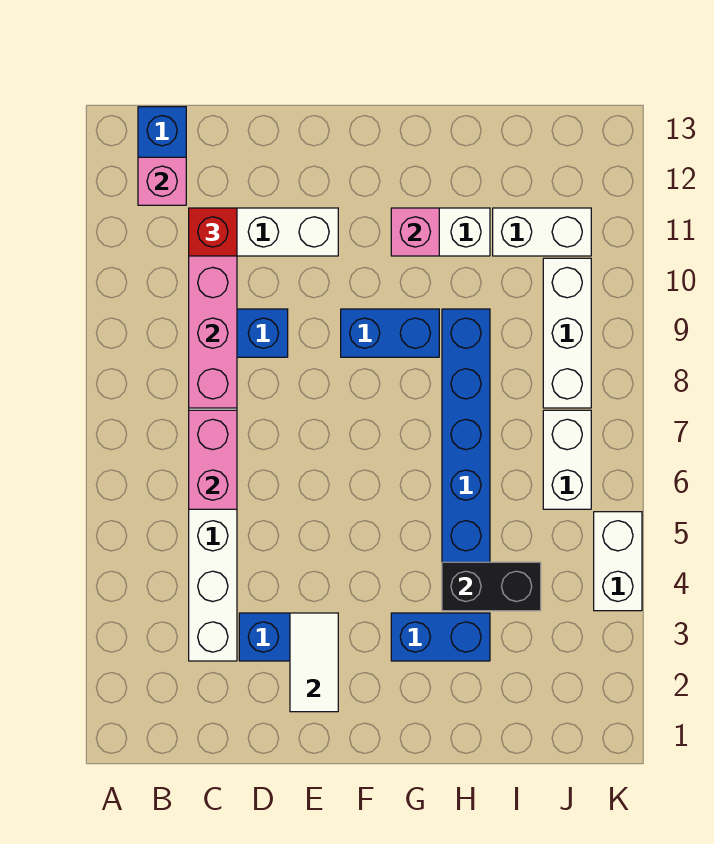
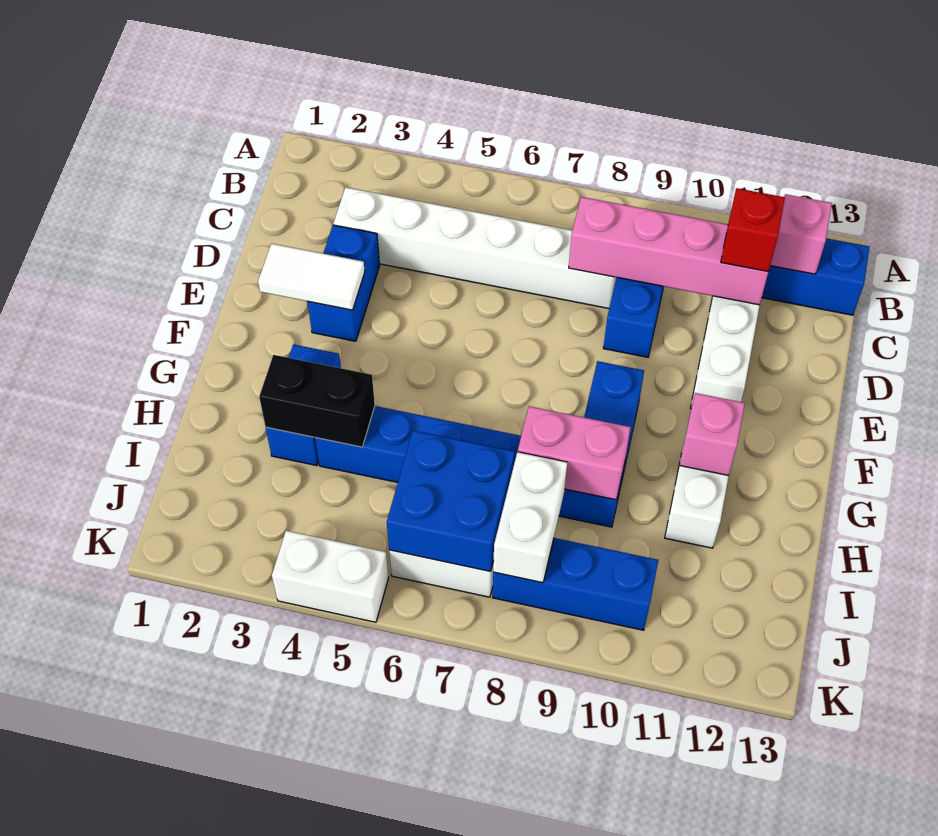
pink brick C6:C7 level 2 -> pink brick H8:H9 level 2
black brick H4:I4 level 2 -> black brick H3:H4 level 2
none -> blue brick I6:J7 level 2
white brick I11:J11 level 1 -> white brick I8:J8 level 2
white brick J8:J10 level 1 -> blue brick J8:J10 level 1

